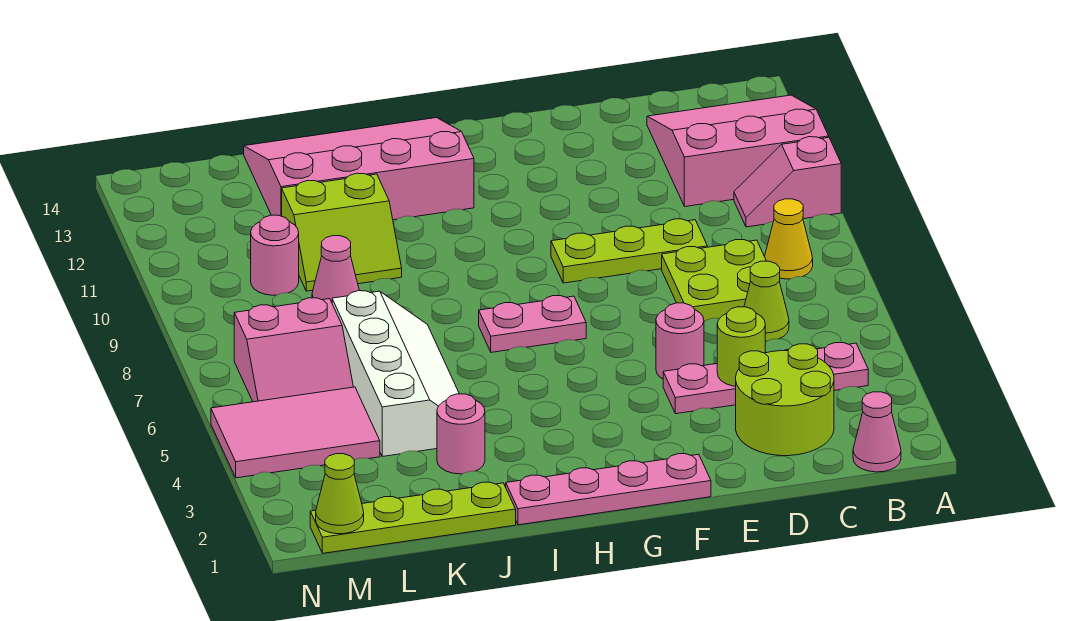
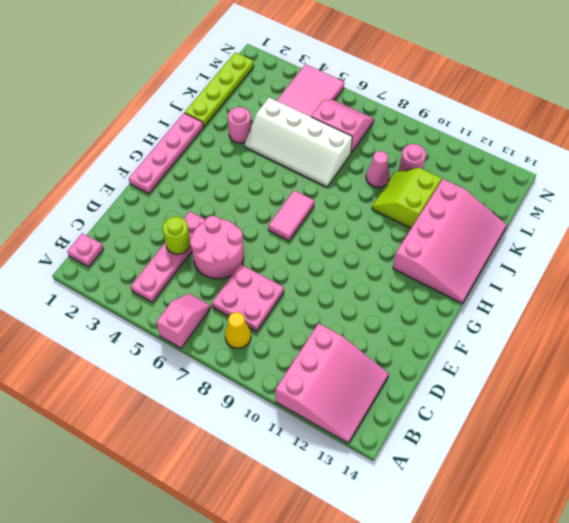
pink slope A10:B10 level 1 top A -> pink slope A6:B6 level 1 top A
pink cone B1 level 1 -> pink plate B1 level 1
lime round brick C2:D3 level 1 -> none
lime cone C6 level 1 -> none
lime plate C7:D8 level 1 -> pink plate C7:D8 level 1
lime plate D9:F9 level 1 -> none
pink round brick E5 level 1 -> pink round brick D5:E6 level 1
pink plate G7:H7 level 1 -> pink tile G7:H7 level 1
pink slope L6:M7 level 1 top 7 -> pink slope L6:M7 level 1 top L
lime cone M1 level 2 -> none

